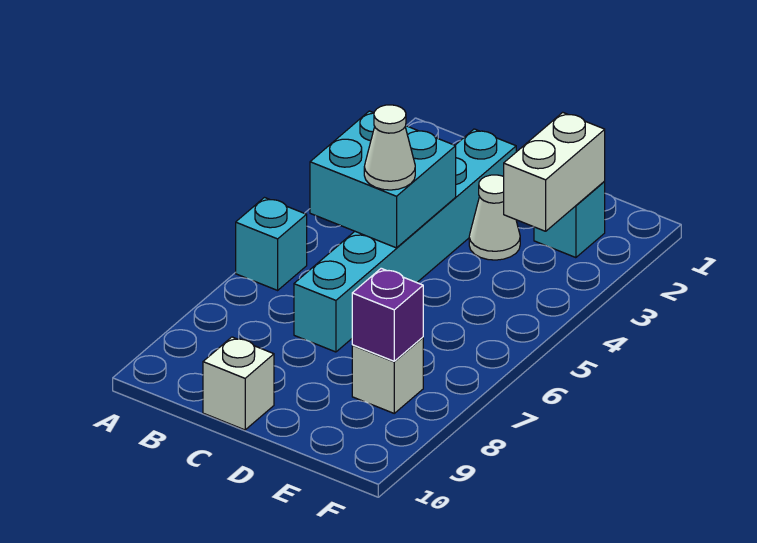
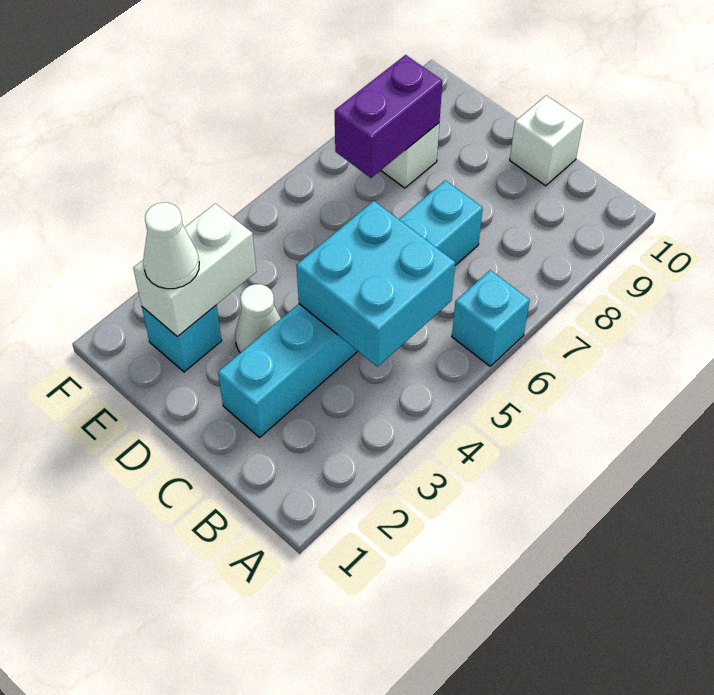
white cone C5 level 3 -> white cone E2 level 3
purple brick E8 level 2 -> purple brick E7:E8 level 2

